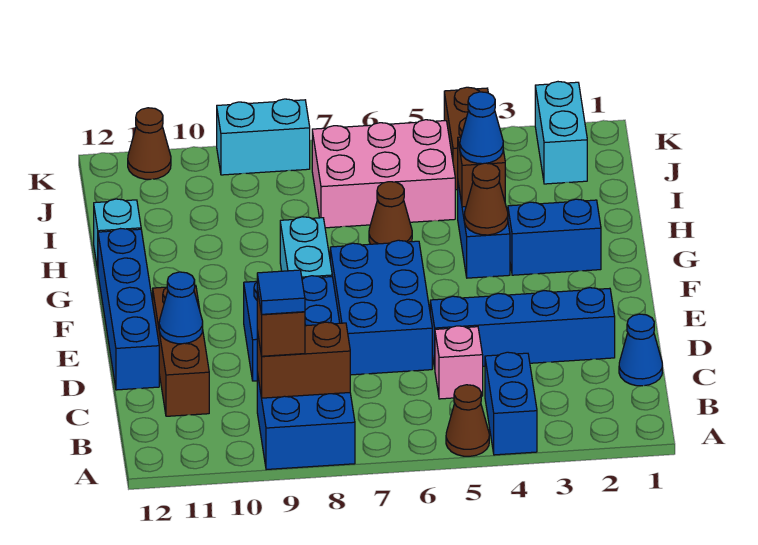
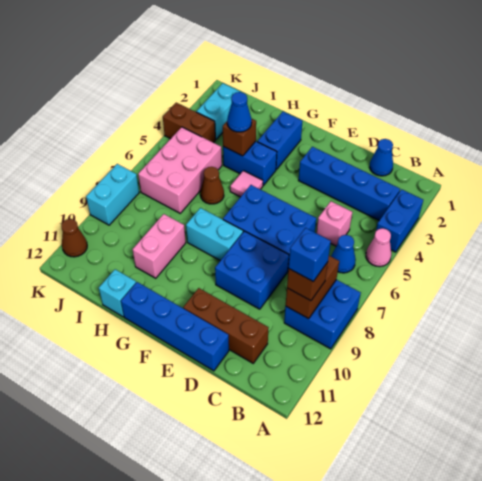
blue brick A4:B4 level 1 -> blue brick A3:A4 level 1
brown cone A5 level 1 -> pink cone A5 level 1
blue tile B9 level 4 -> blue brick B9 level 4
blue brick D2:D5 level 1 -> blue brick B3:E3 level 1
blue cone D11 level 2 -> blue cone B6 level 1
brown cone G4 level 2 -> none
none -> pink tile G5 level 1
none -> pink brick H9:H10 level 1
cyan brick J2:K2 level 1 -> cyan brick J2:J3 level 1

